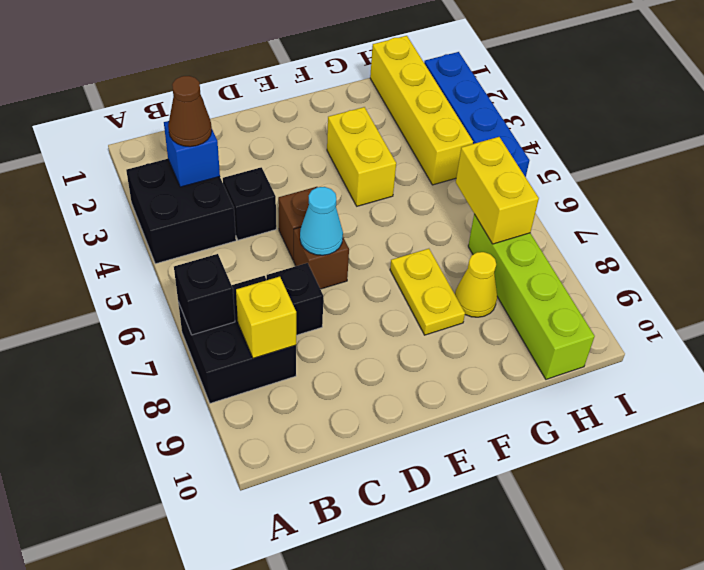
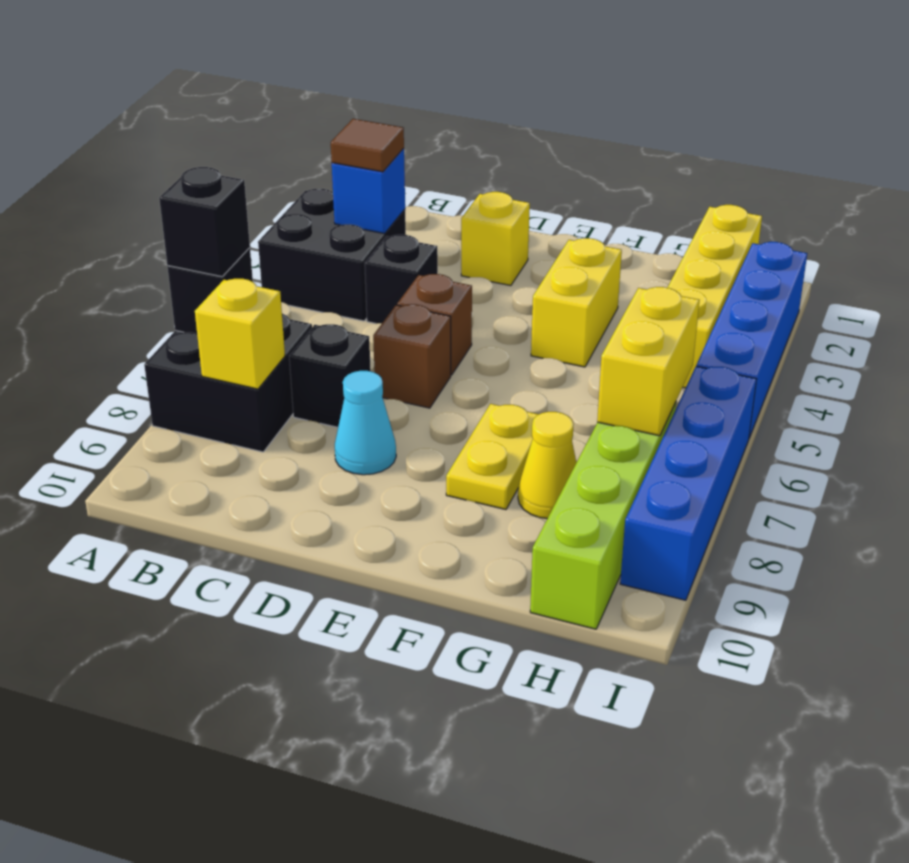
none -> black brick A7 level 3
brown cone B3 level 3 -> brown tile B3 level 3
none -> yellow brick D2 level 1
cyan cone D6 level 2 -> cyan cone D8 level 1
none -> blue brick I6:I9 level 1

